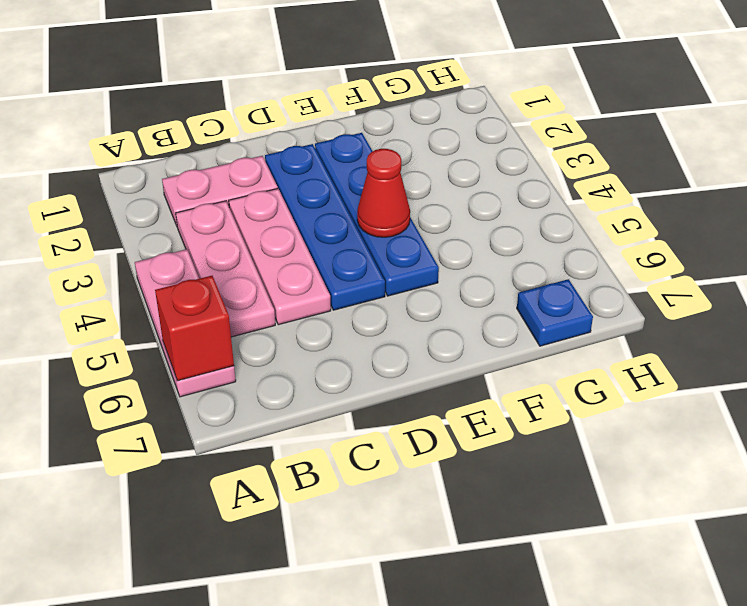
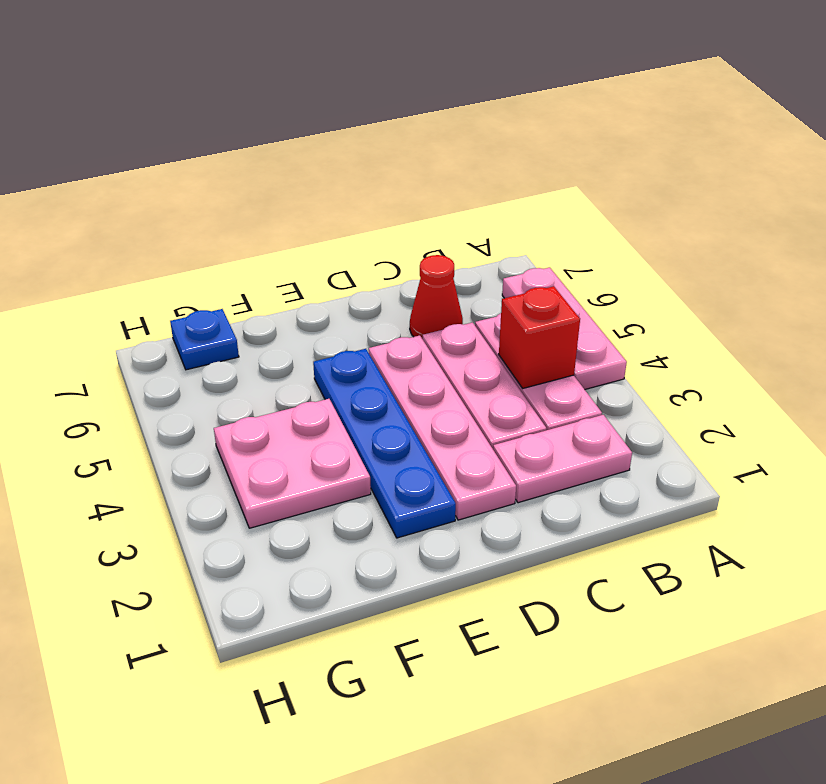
red brick A6 level 2 -> red brick B4 level 2
blue plate D2:D5 level 1 -> pink plate D2:D5 level 1
red cone E4 level 2 -> red cone C6 level 1
none -> pink plate F3:G4 level 1

